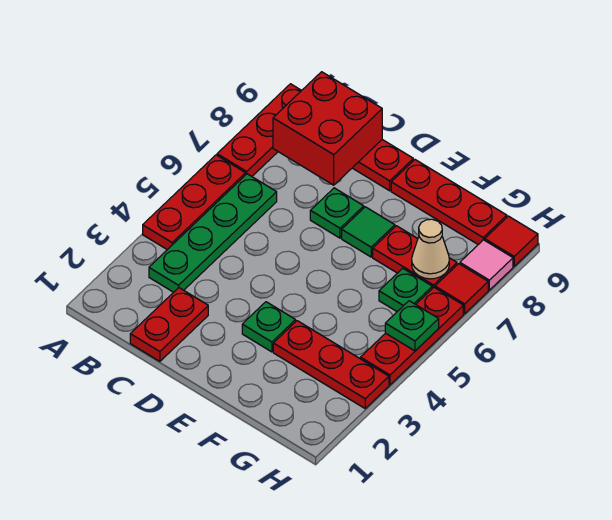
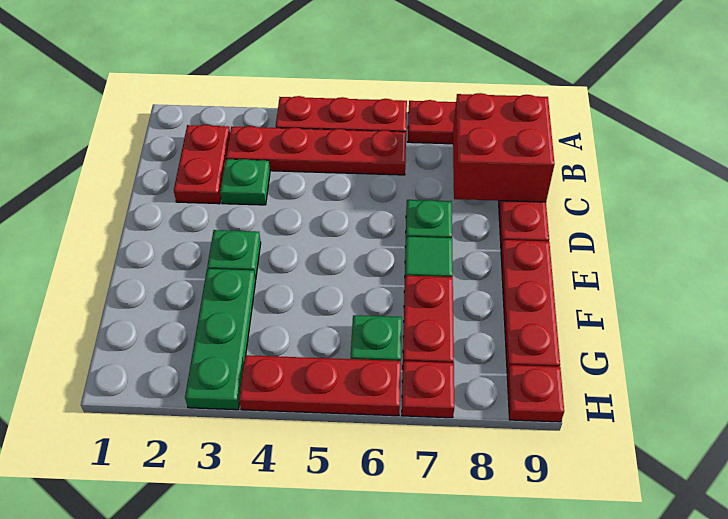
green plate B3:B6 level 1 -> red plate B3:B6 level 1
red plate C1:C2 level 1 -> red plate B2:C2 level 1
red plate F3:H3 level 1 -> green plate F3:H3 level 1
tan cone G7 level 2 -> none
green plate H5 level 2 -> green plate C3 level 1
red tile H7 level 1 -> red plate H7 level 1
pink tile H8 level 1 -> none
red tile H9 level 1 -> red plate H9 level 1

